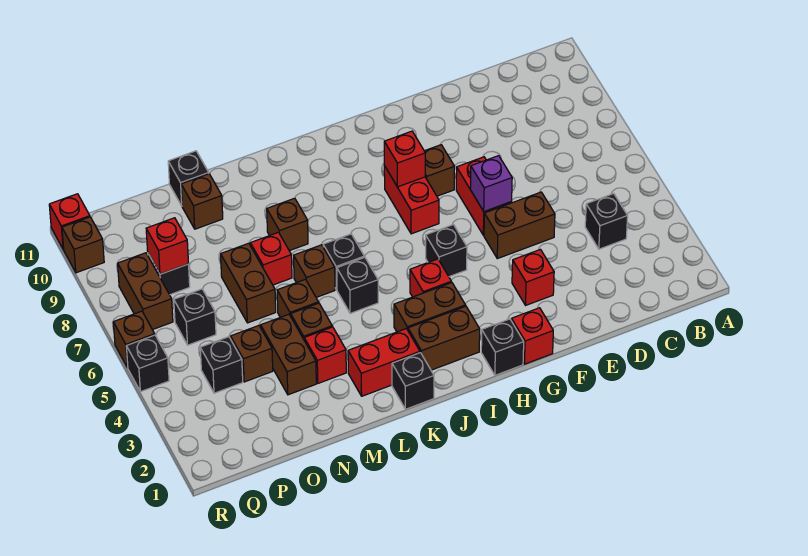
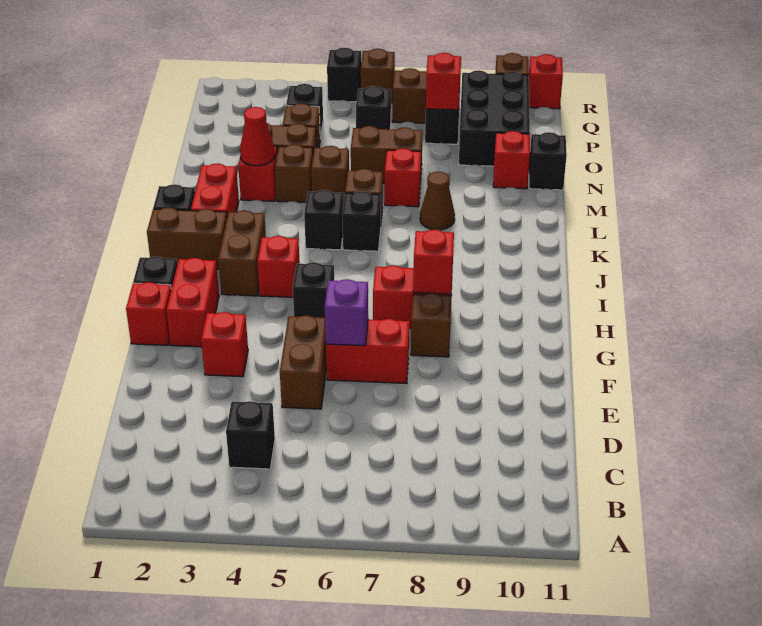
none -> red brick G2:H2 level 1
brown brick I2:J2 level 1 -> brown brick J1:J2 level 1
brown brick L8 level 1 -> brown cone L8 level 1
none -> red cone M3 level 2
brown brick N10 level 1 -> red brick N10 level 1
none -> black brick O9:Q10 level 1

